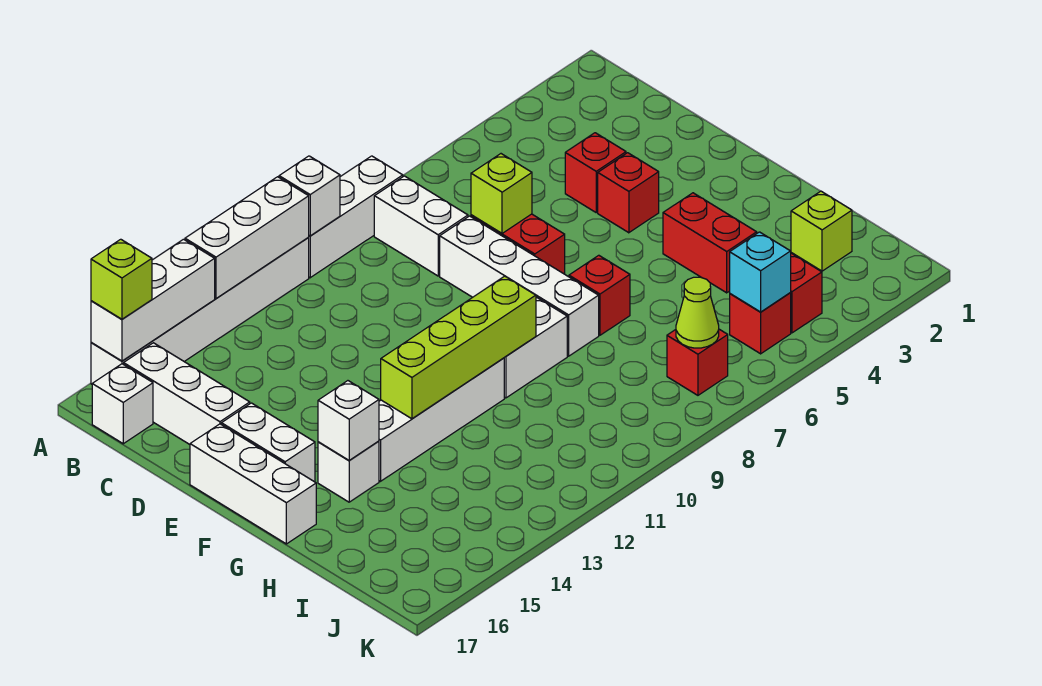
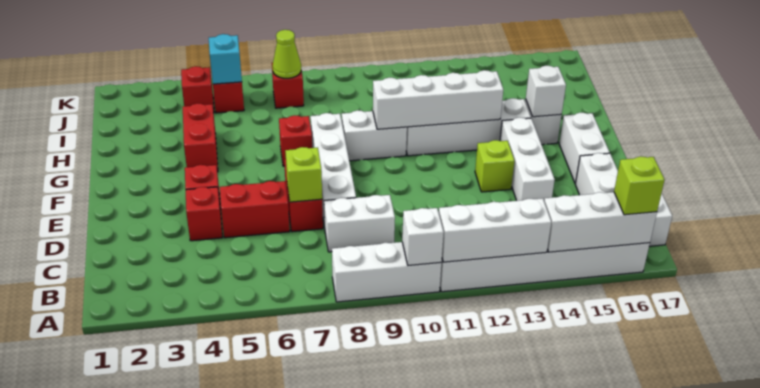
white brick B8:C8 level 1 -> white brick C8:C9 level 1
none -> red brick D5:D6 level 1
white brick E17:G17 level 1 -> white brick D14:F14 level 1
lime brick G10:G13 level 2 -> white brick G10:G13 level 2
lime brick I2 level 1 -> lime brick E13 level 1

